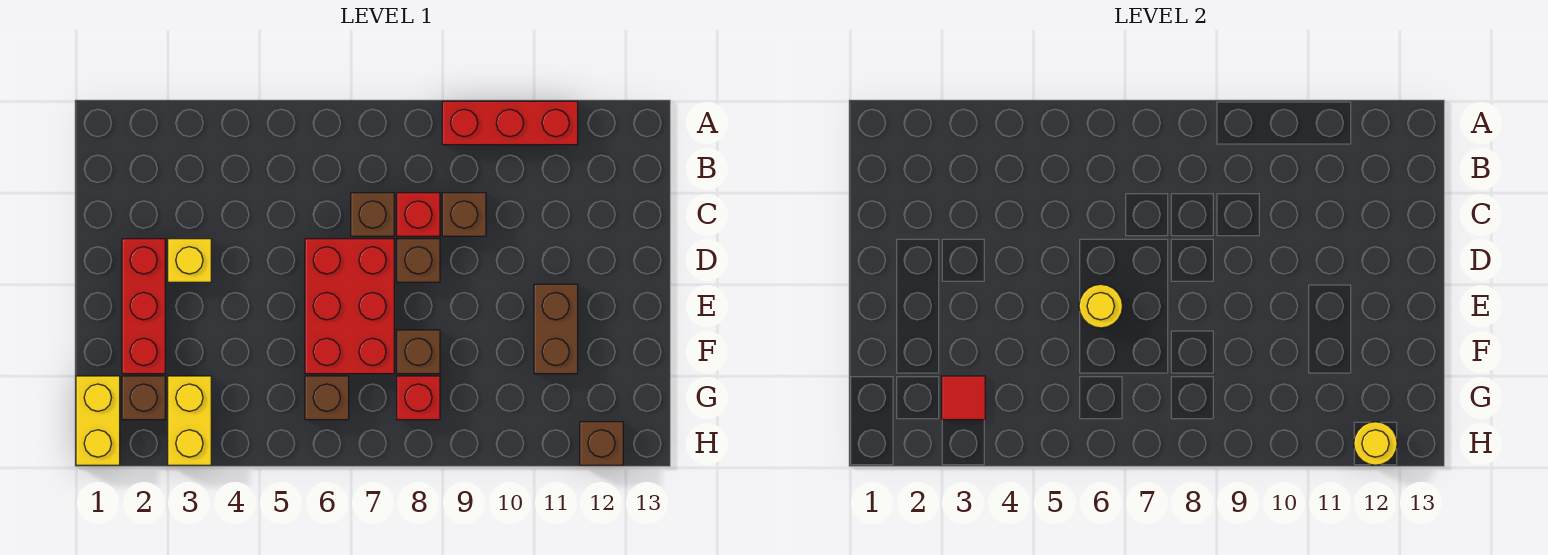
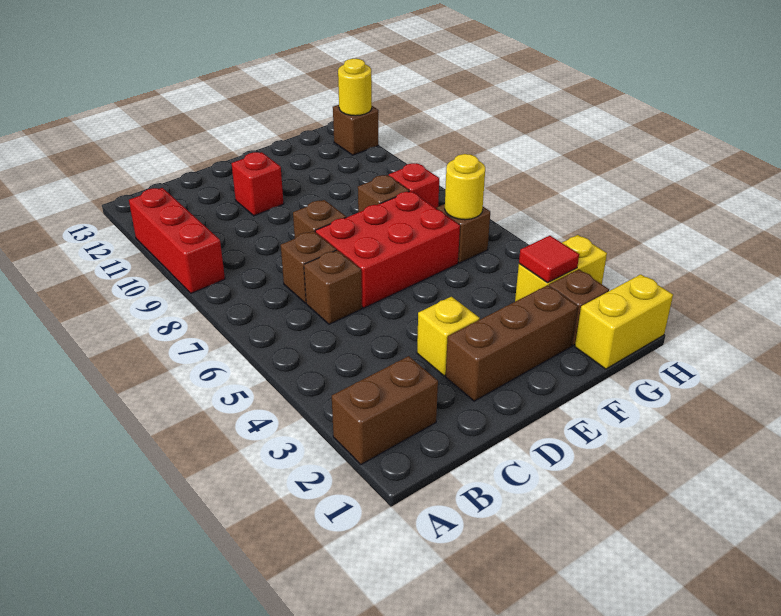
red brick C8 level 1 -> red brick D11 level 1
brown brick C9 level 1 -> brown brick C6 level 1
red brick D2:F2 level 1 -> brown brick D2:F2 level 1
yellow round brick E6 level 2 -> yellow round brick G6 level 2
brown brick E11:F11 level 1 -> brown brick A2:B2 level 1

